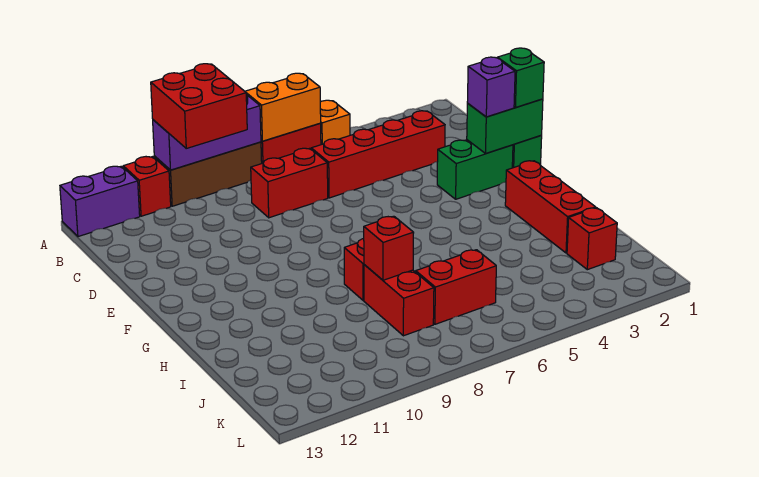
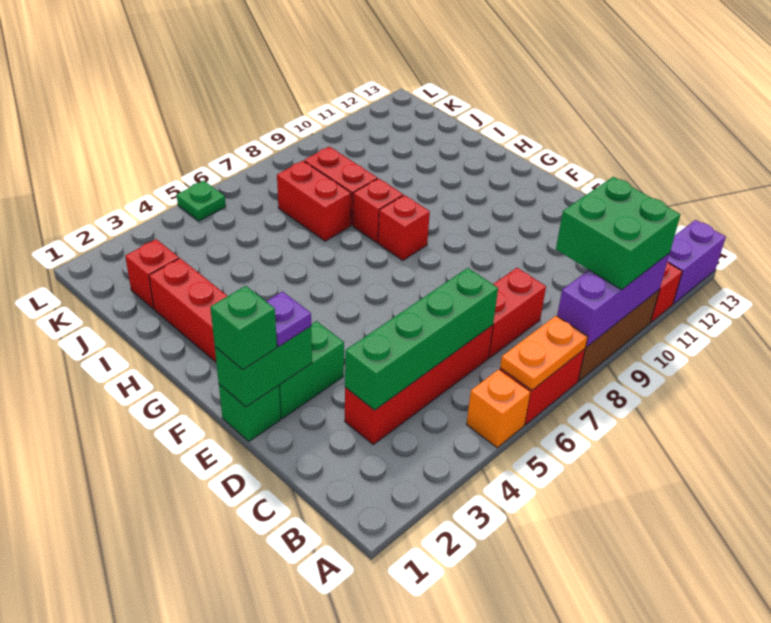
orange brick A6:A7 level 2 -> orange plate A6:A7 level 2
red brick A9:B10 level 3 -> green brick A9:B10 level 3
none -> green brick C3:C6 level 2
purple brick E2 level 3 -> purple plate E2 level 3
red brick I8 level 2 -> red brick G8 level 1
red brick J6:J7 level 1 -> red brick I7:J7 level 1
none -> green plate L5 level 1

